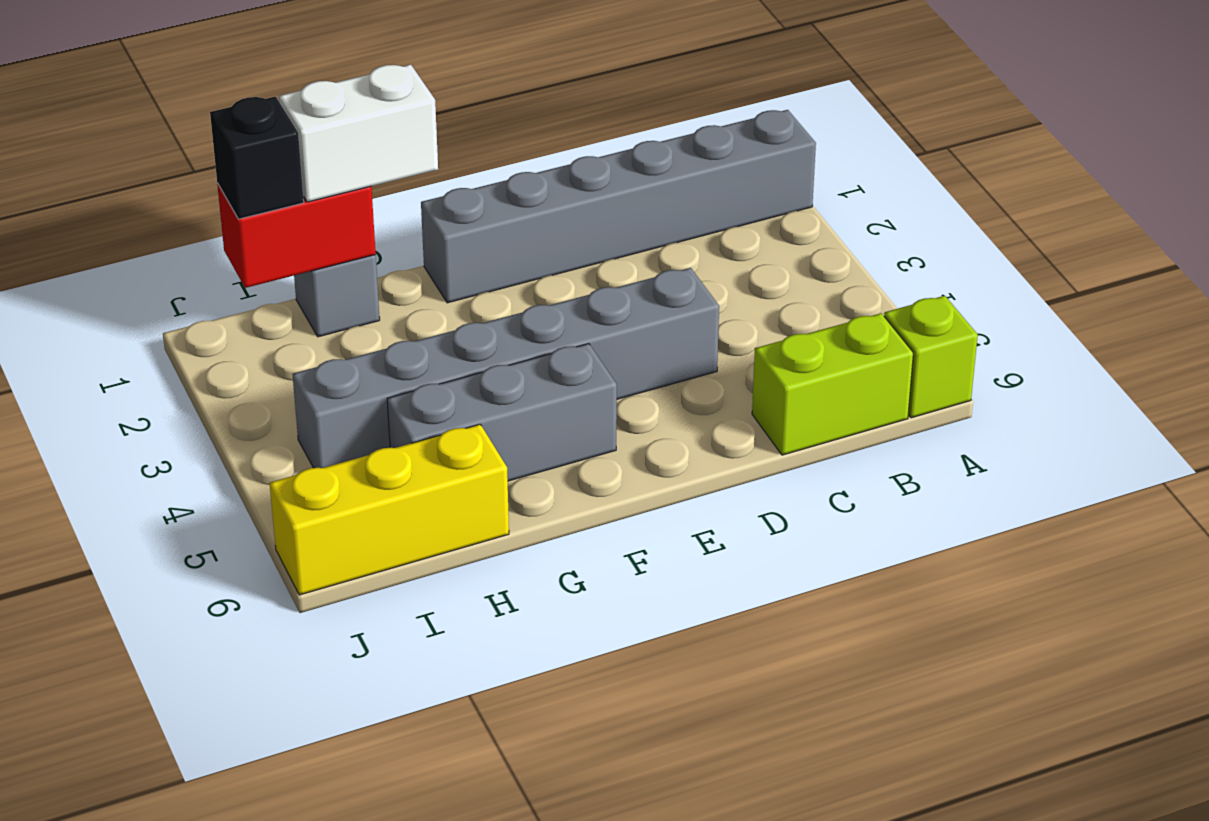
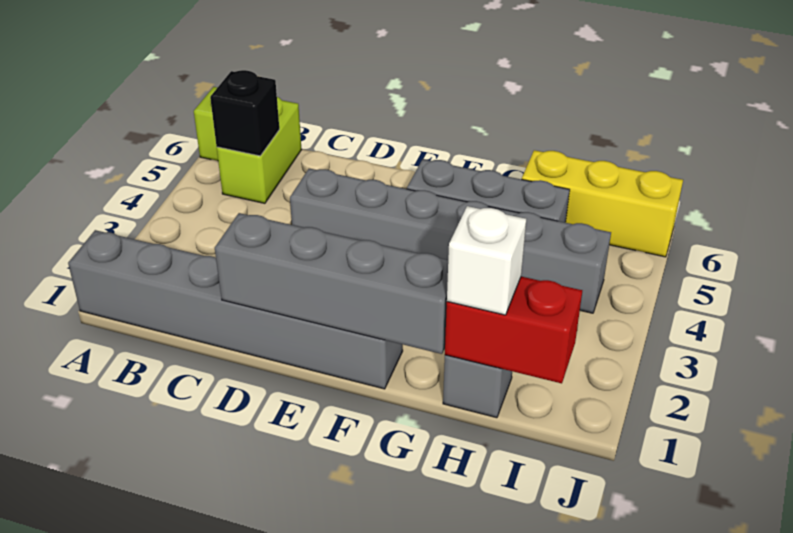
lime brick B6:C6 level 1 -> lime brick B5:B6 level 1
none -> grey brick D1:G1 level 2
white brick G1:H1 level 3 -> white brick H1 level 3
black brick I1 level 3 -> black brick B5 level 2

